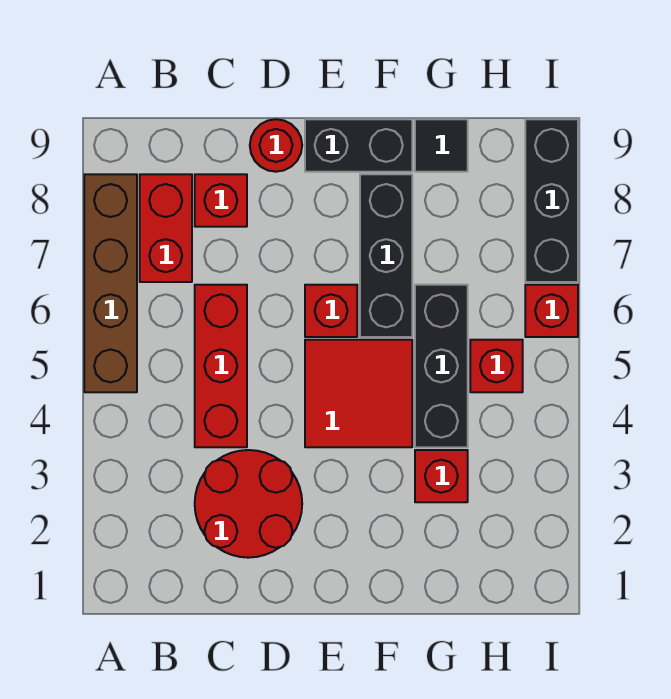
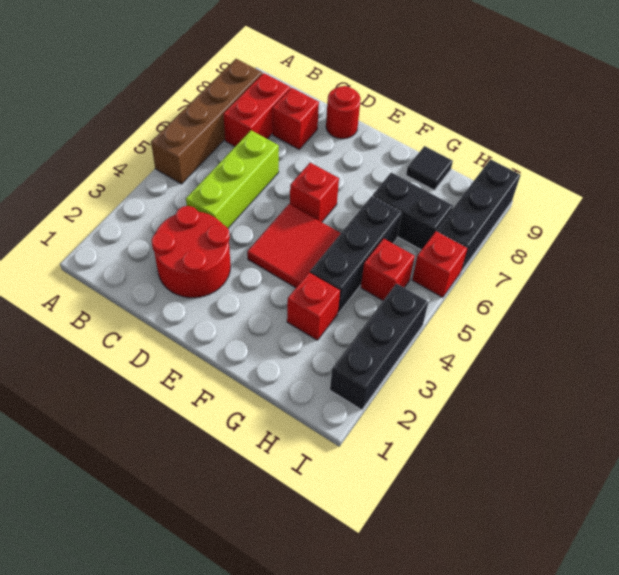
red brick C4:C6 level 1 -> lime brick C4:C6 level 1
black brick E9:F9 level 1 -> black brick G7:H7 level 1
black brick F6:F8 level 1 -> black brick I2:I4 level 1

